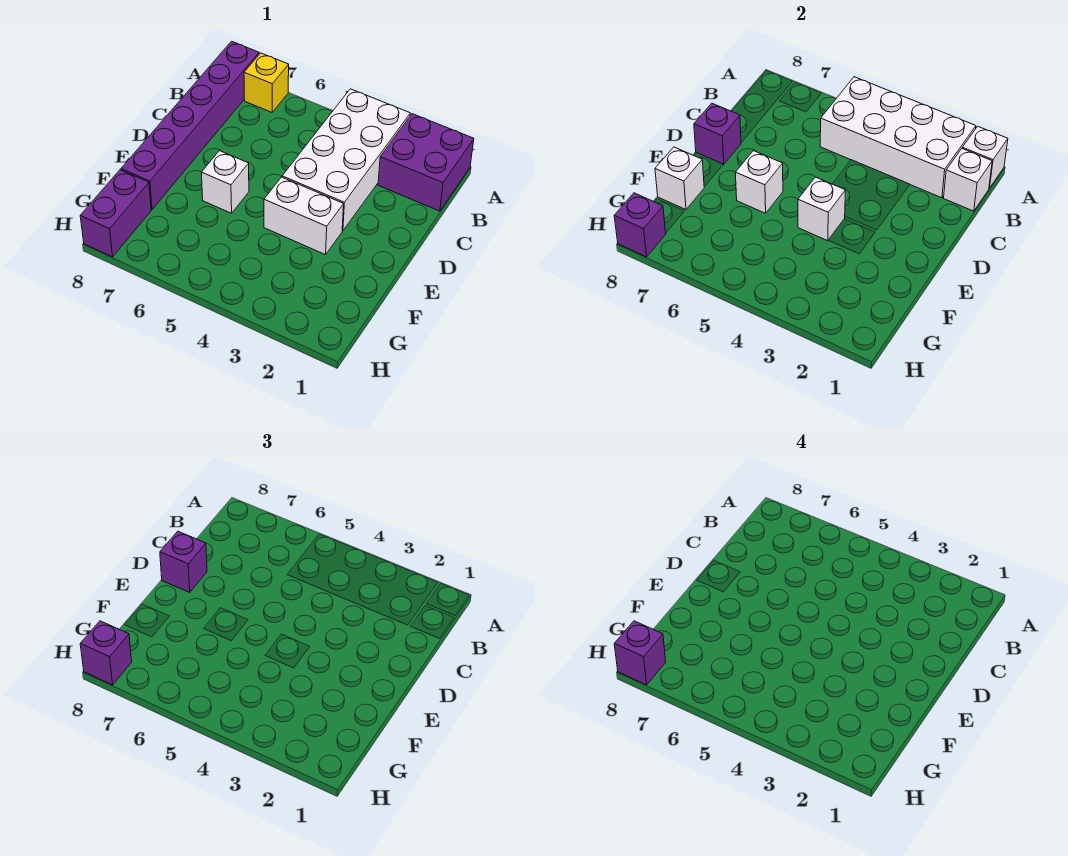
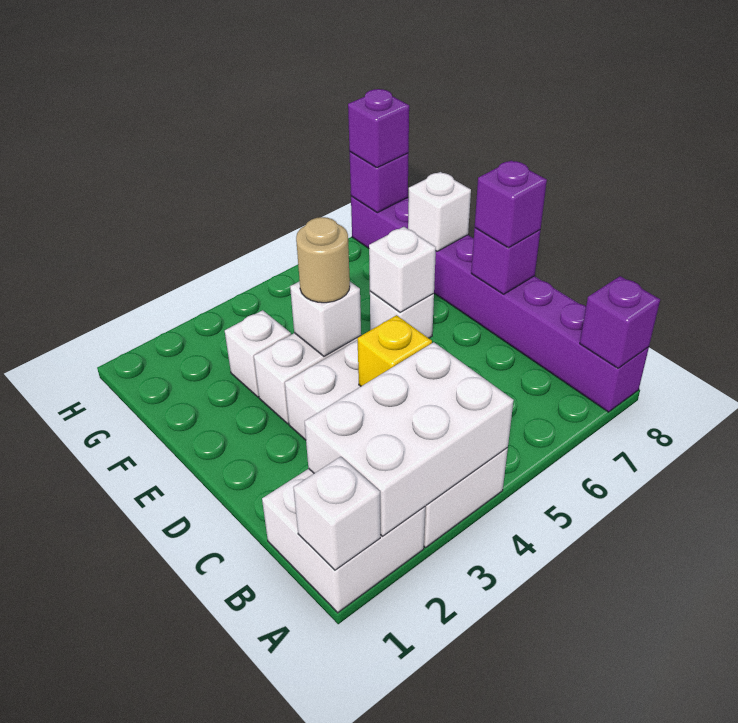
purple brick A1:B2 level 1 -> white brick A1:B2 level 1
white brick A2:B5 level 2 -> white brick A2:B4 level 2
yellow brick A7 level 1 -> yellow brick C4 level 2
white brick B1 level 2 -> white brick F3 level 1
none -> tan round brick E4 level 3
purple brick H8 level 4 -> purple brick A8 level 2

